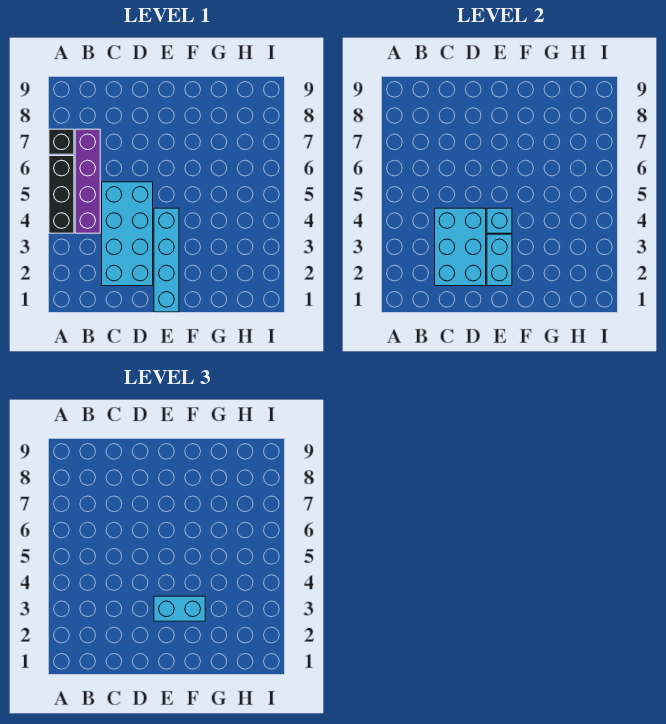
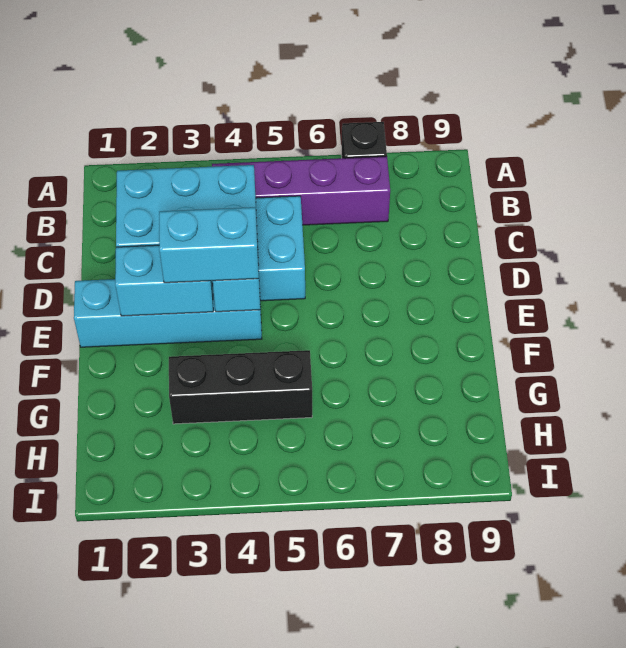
black brick A4:A6 level 1 -> black brick G3:G5 level 1
cyan brick E3:F3 level 3 -> cyan brick E3:E4 level 3

